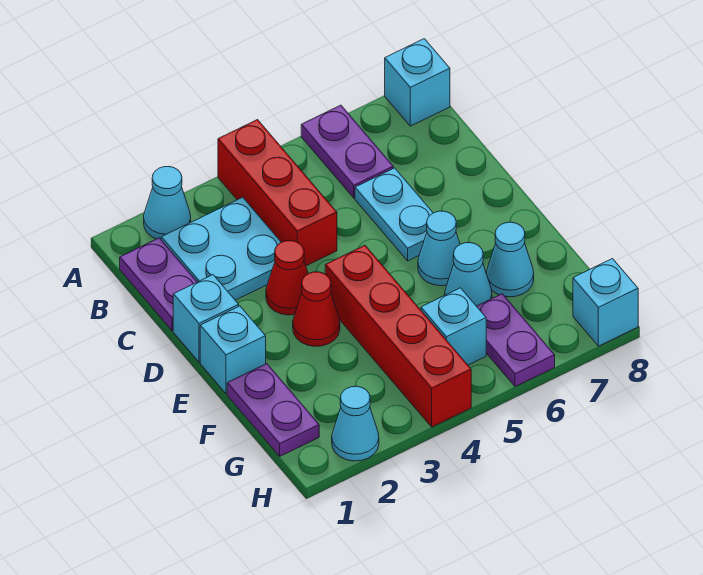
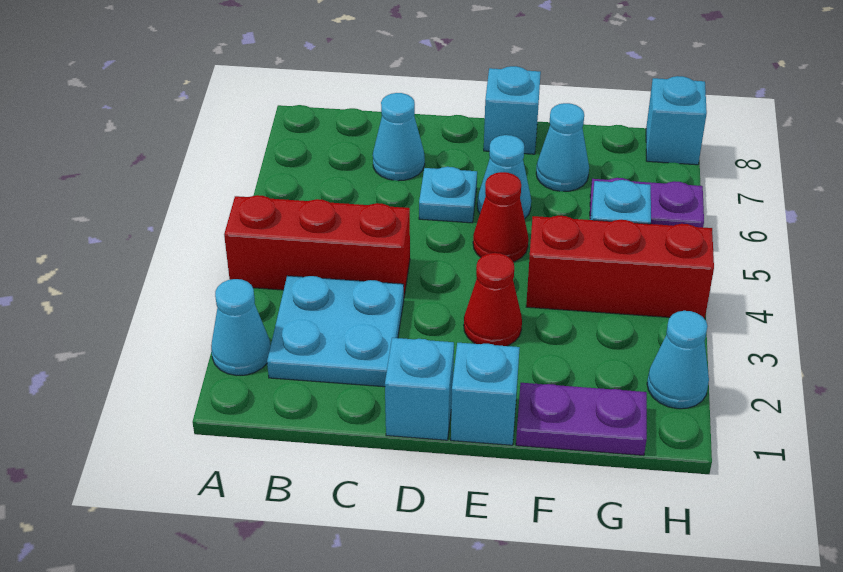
purple plate A6:B6 level 1 -> none
cyan brick A8 level 1 -> cyan brick E8 level 1
purple plate B1:C1 level 1 -> none
cyan plate C6:D6 level 1 -> cyan plate D6 level 1
red cone D3 level 1 -> red cone E5 level 1
red brick E4:H4 level 1 -> red brick F4:H4 level 1
cyan cone F6 level 1 -> cyan cone C7 level 1

